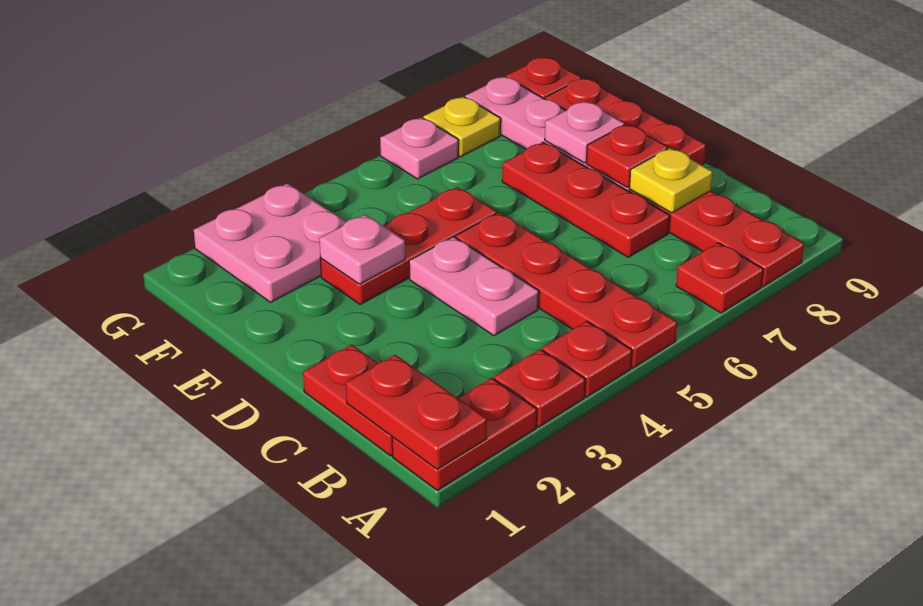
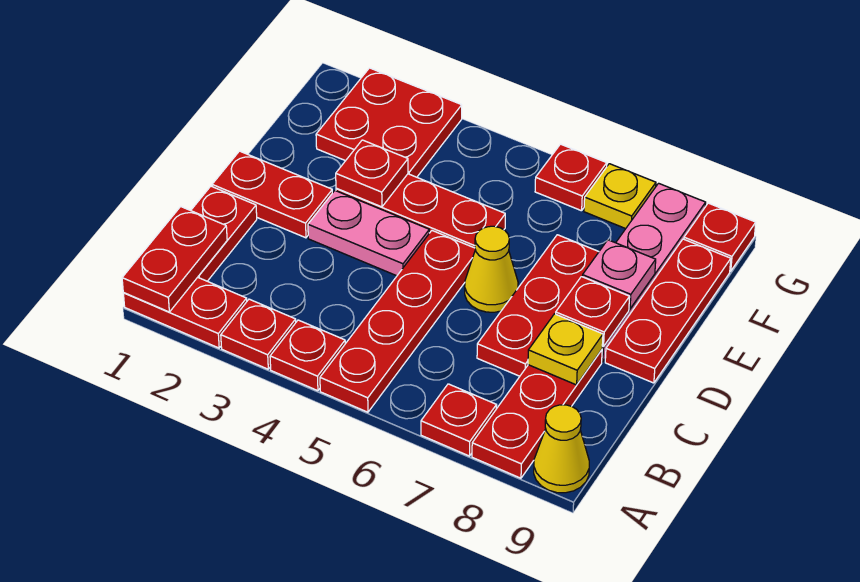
none -> yellow cone A9 level 1
pink plate C4:D4 level 1 -> pink plate D3:D4 level 1
none -> red plate D1:D2 level 1
none -> yellow cone D6 level 1
pink plate E3 level 2 -> red plate E3 level 2
pink plate F2:G3 level 1 -> red plate F2:G3 level 1
pink plate G6 level 1 -> red plate G6 level 1

